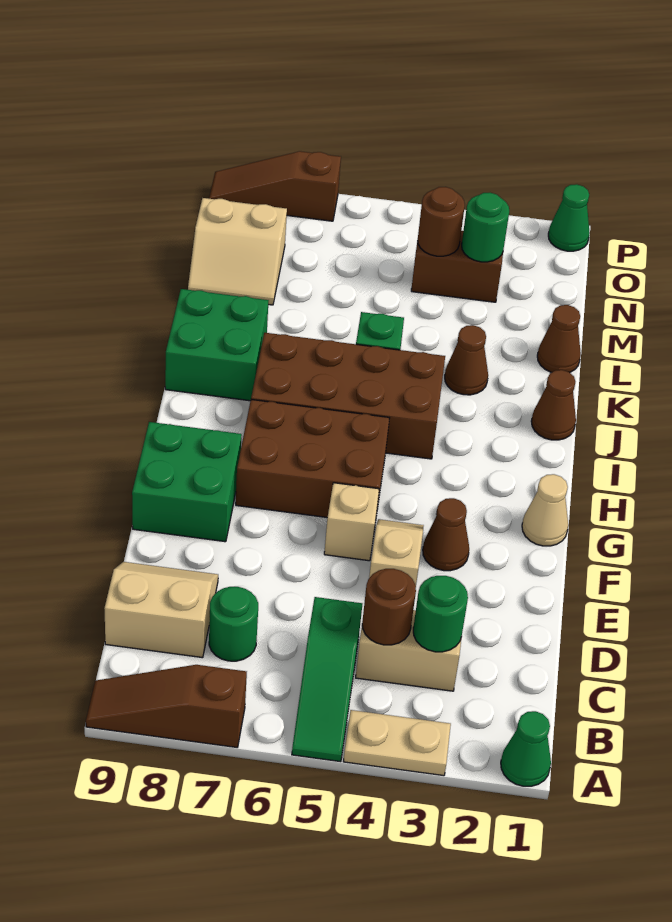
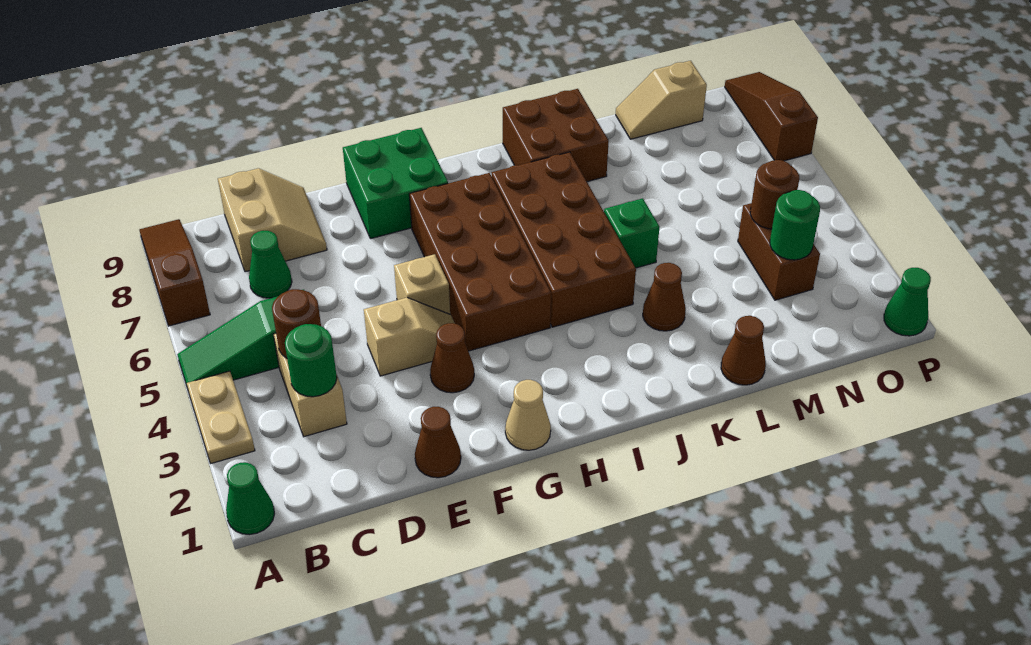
green round brick C7 level 1 -> green cone C7 level 1
brown brick G5:H7 level 1 -> brown brick G4:H7 level 1
brown cone J1 level 1 -> brown cone E1 level 1
green brick J8:K9 level 1 -> brown brick J8:K9 level 1
tan slope M8:N9 level 1 top N -> tan slope M9:N9 level 1 top N

